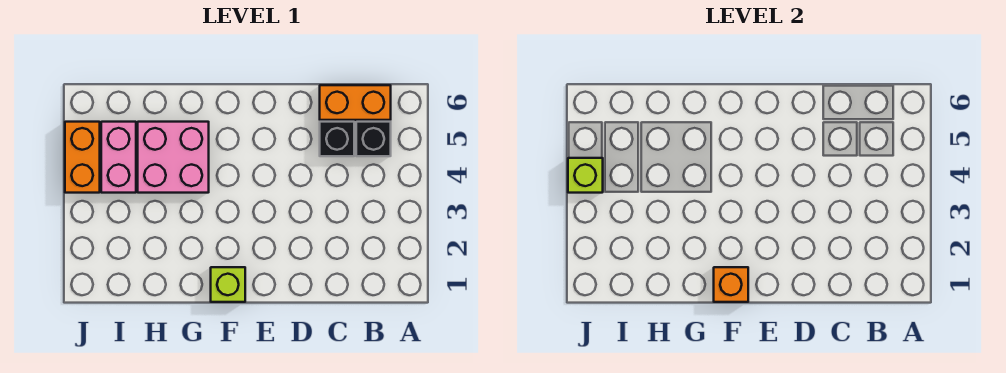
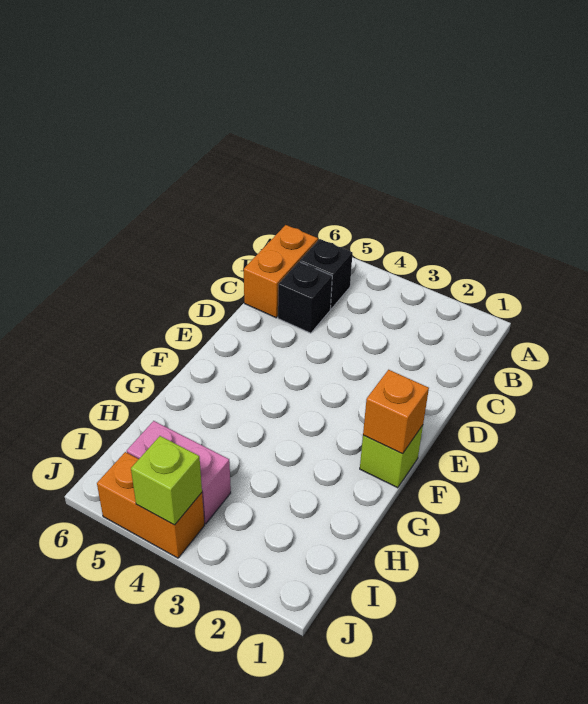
pink brick G4:H5 level 1 -> none

